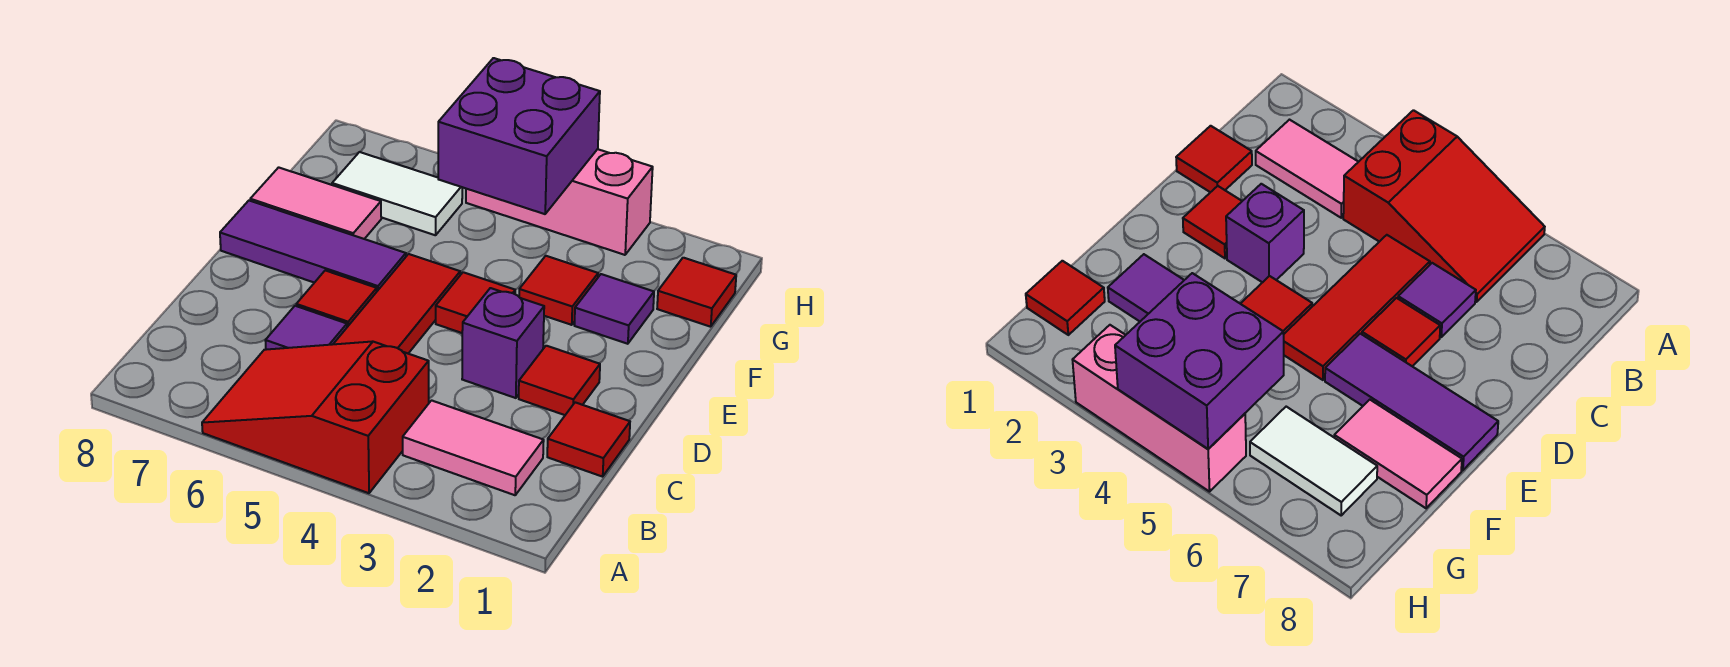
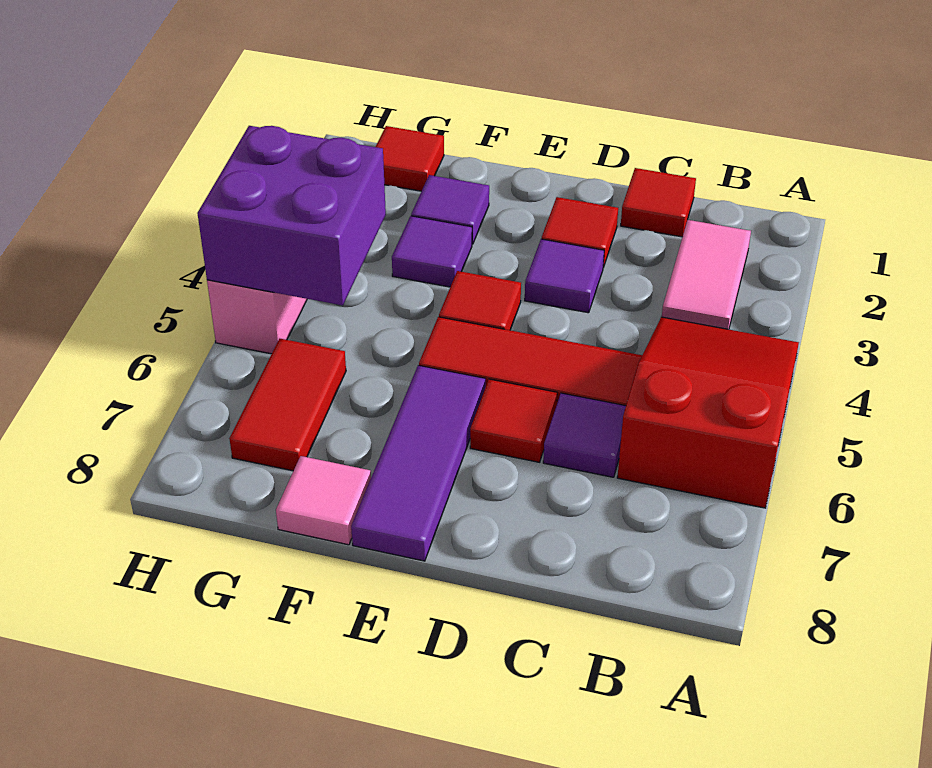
red slope A4:B6 level 1 top 4 -> red slope A4:B6 level 1 top 6
purple brick D3 level 1 -> purple tile D3 level 1
red tile F3 level 1 -> purple tile F3 level 1
pink tile F7:F8 level 1 -> pink tile F8 level 1
white tile G6:G7 level 1 -> red tile G6:G7 level 1

